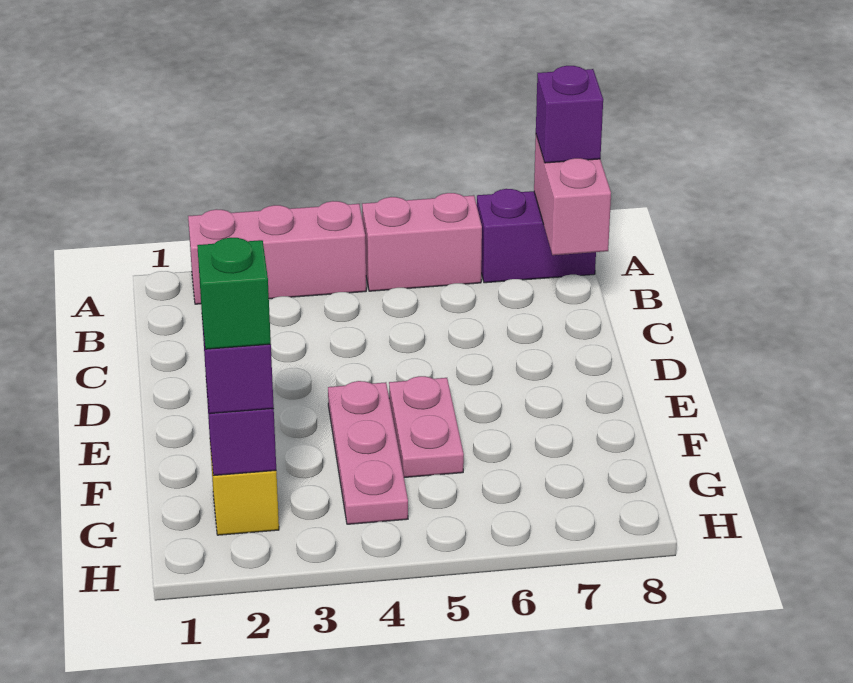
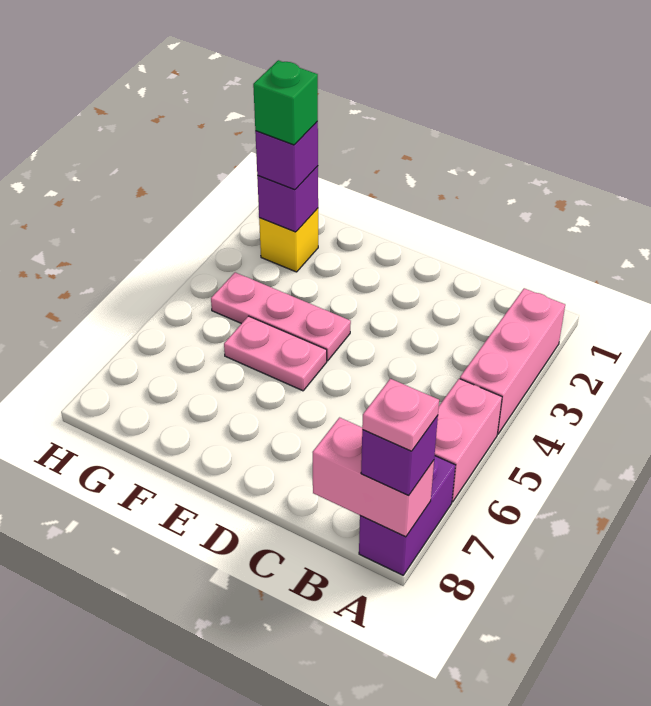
none -> pink plate A8 level 4

